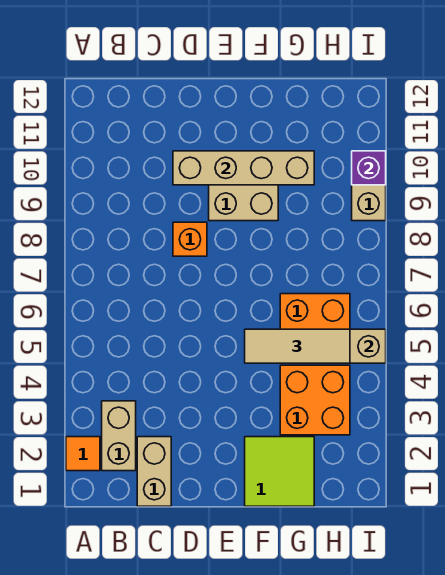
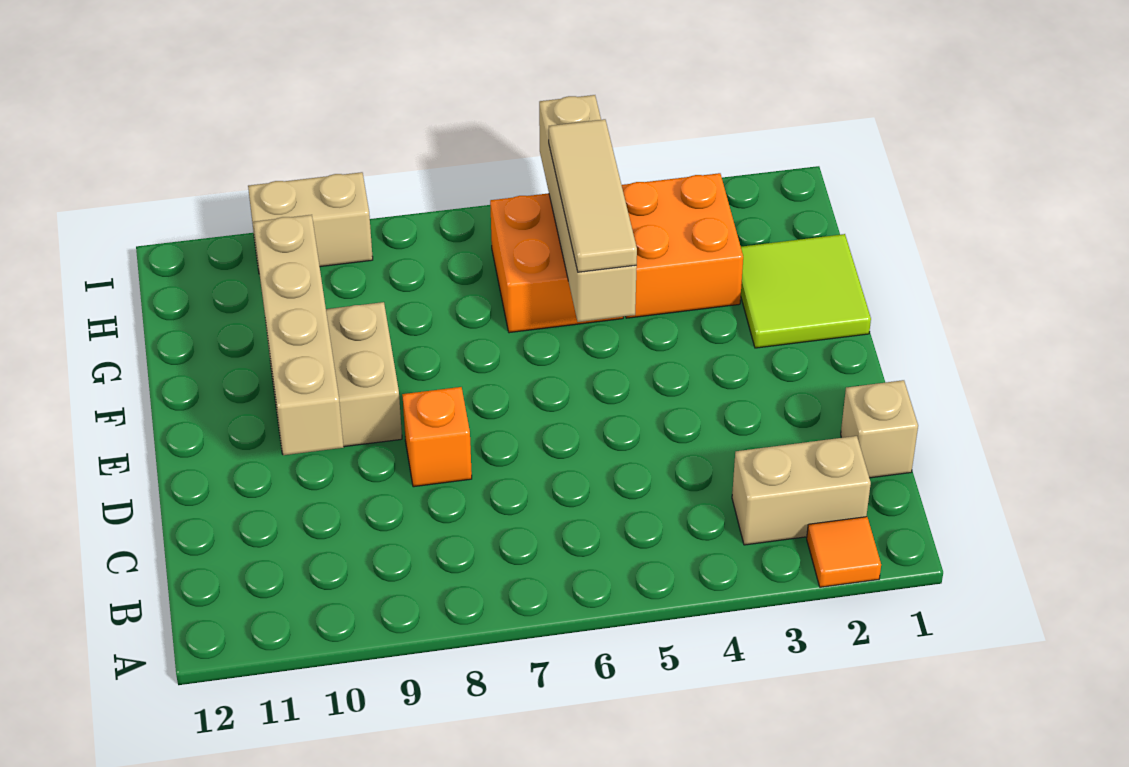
tan brick C1:C2 level 1 -> tan brick C1 level 1
purple brick I10 level 2 -> none

